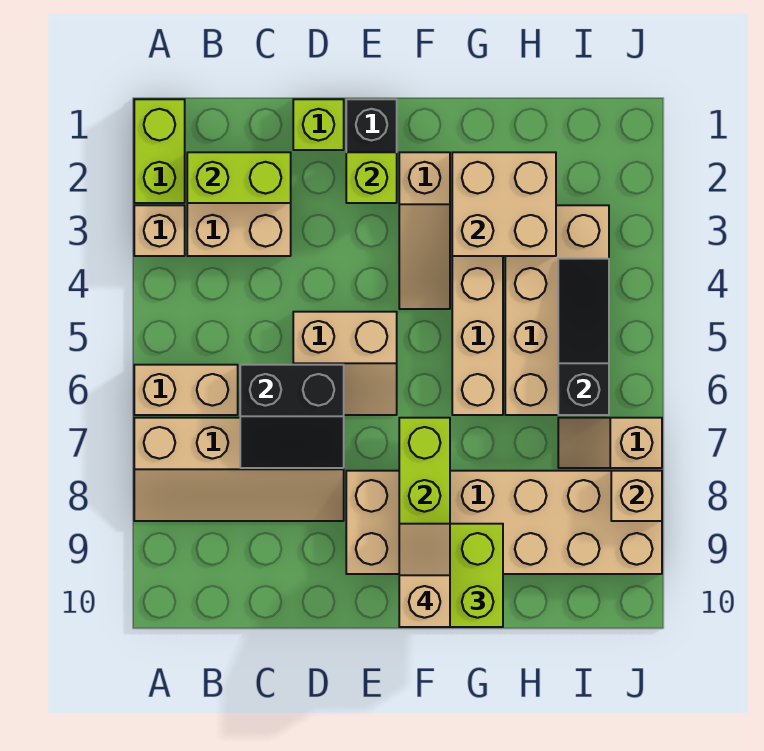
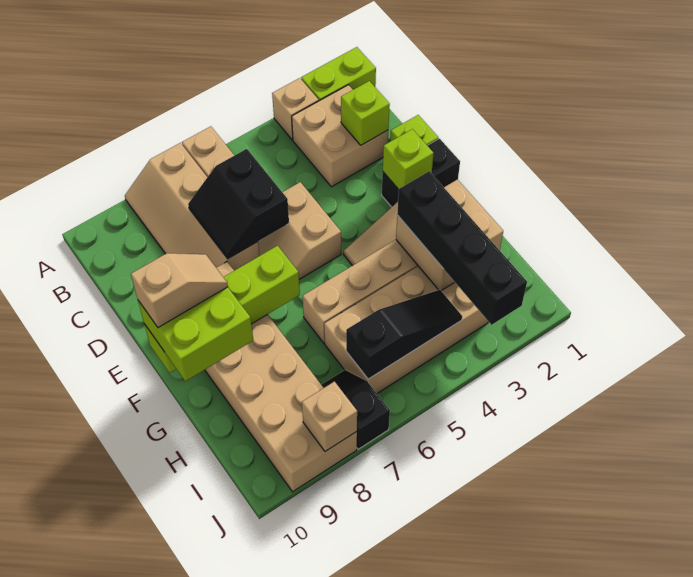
lime brick B2:C2 level 2 -> lime brick C2 level 2
none -> black brick G3:J3 level 3
tan slope I7:J7 level 1 top J -> black slope I7:J7 level 1 top J

